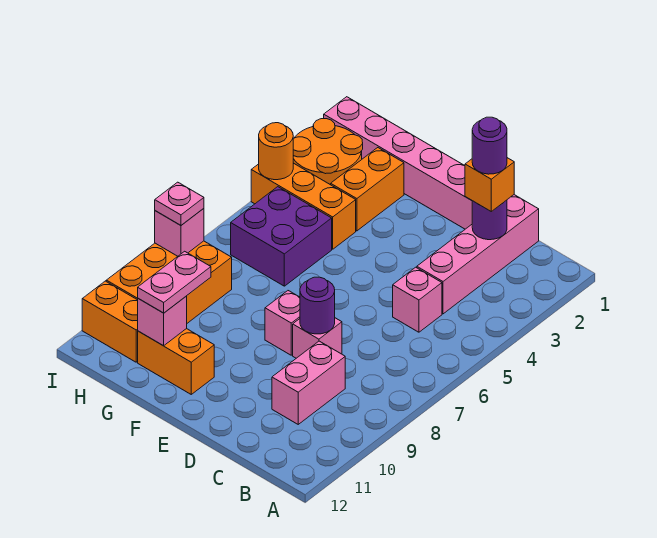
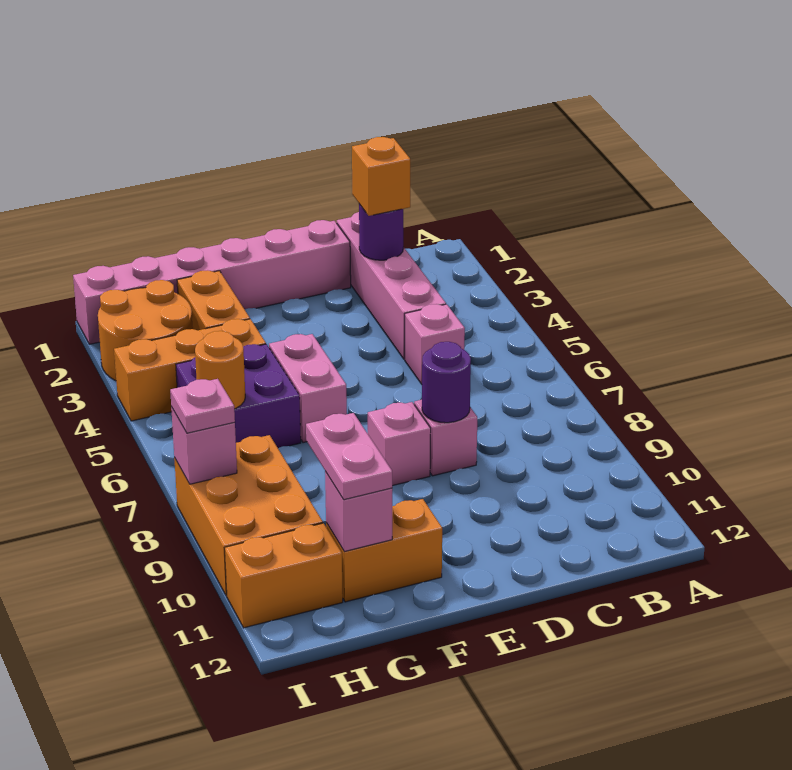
purple round brick C2 level 4 -> none
pink brick C9:C10 level 1 -> pink brick F5:F6 level 1
orange round brick I4 level 2 -> orange round brick H6 level 2

